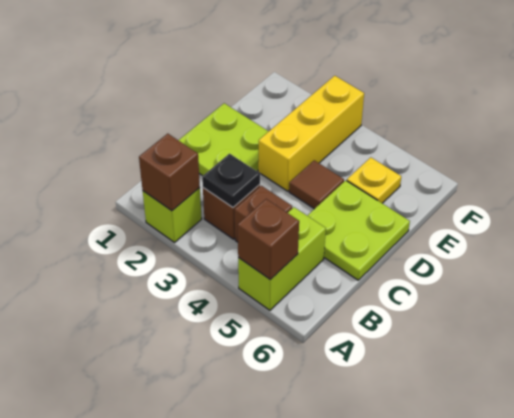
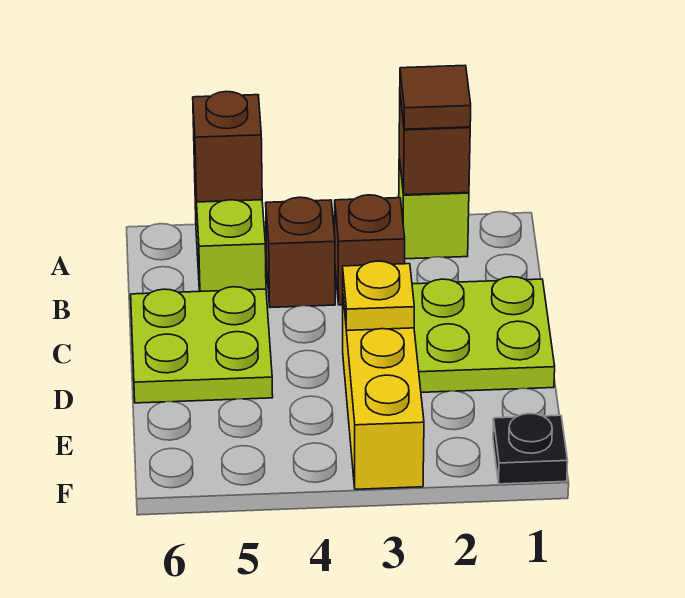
black plate B3 level 2 -> black plate F1 level 1
brown tile D4 level 1 -> brown tile A2 level 3
yellow plate E5 level 1 -> yellow plate D3 level 2

